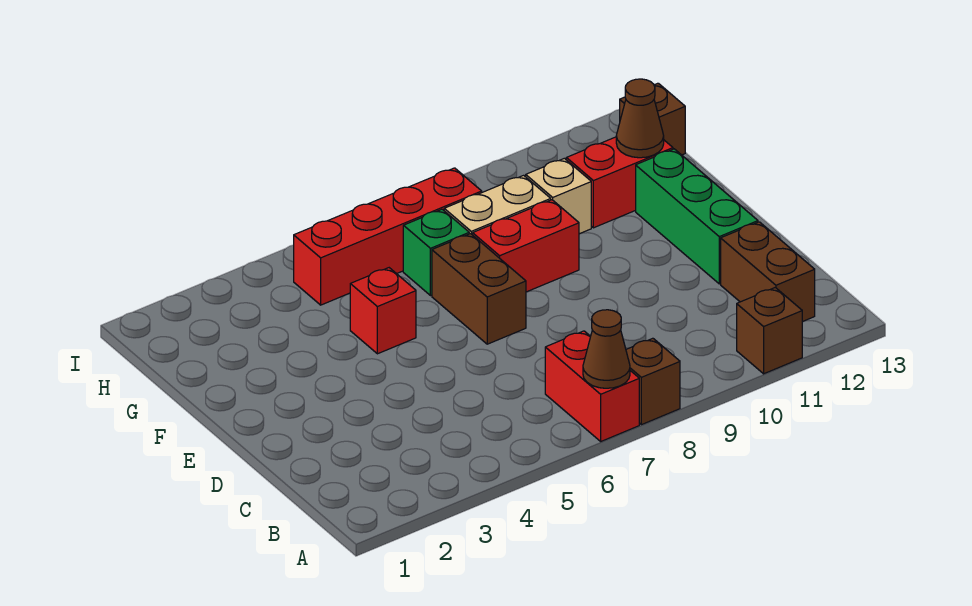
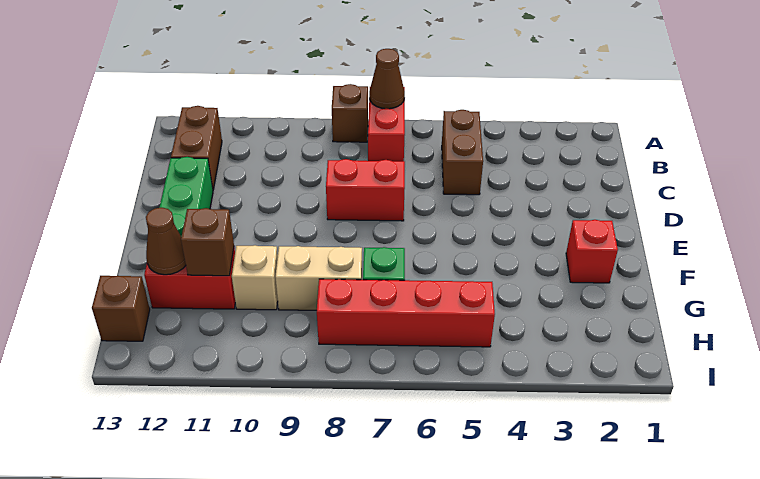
brown brick A11 level 1 -> brown brick G11 level 2
brown brick E7:F7 level 1 -> brown brick B5:C5 level 1
red brick F5 level 1 -> red brick F2 level 1
red brick F8:F9 level 1 -> red brick D7:D8 level 1

